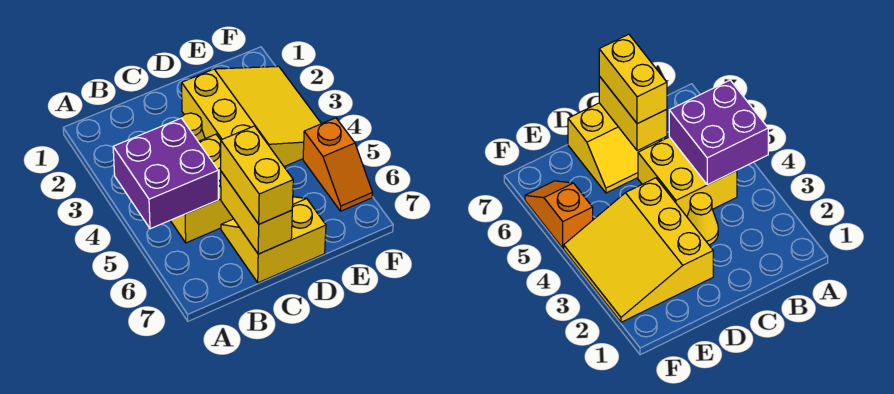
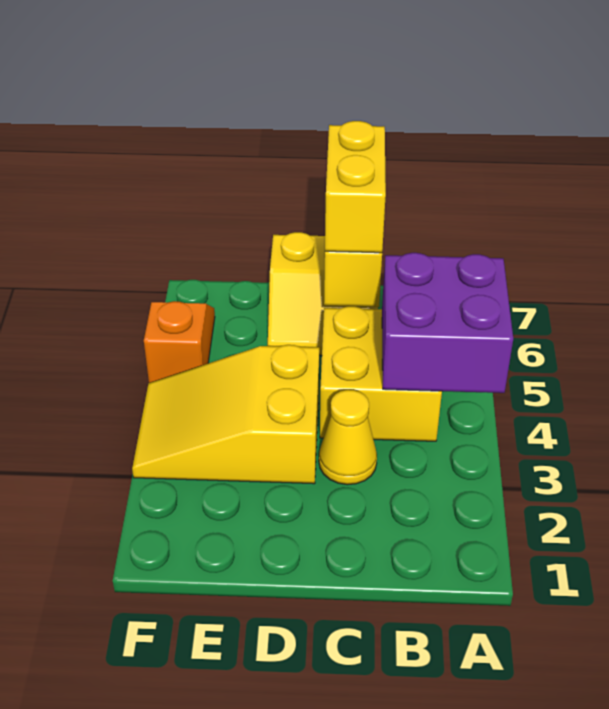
yellow slope D2:F4 level 1 top D -> yellow slope D3:F4 level 1 top D

